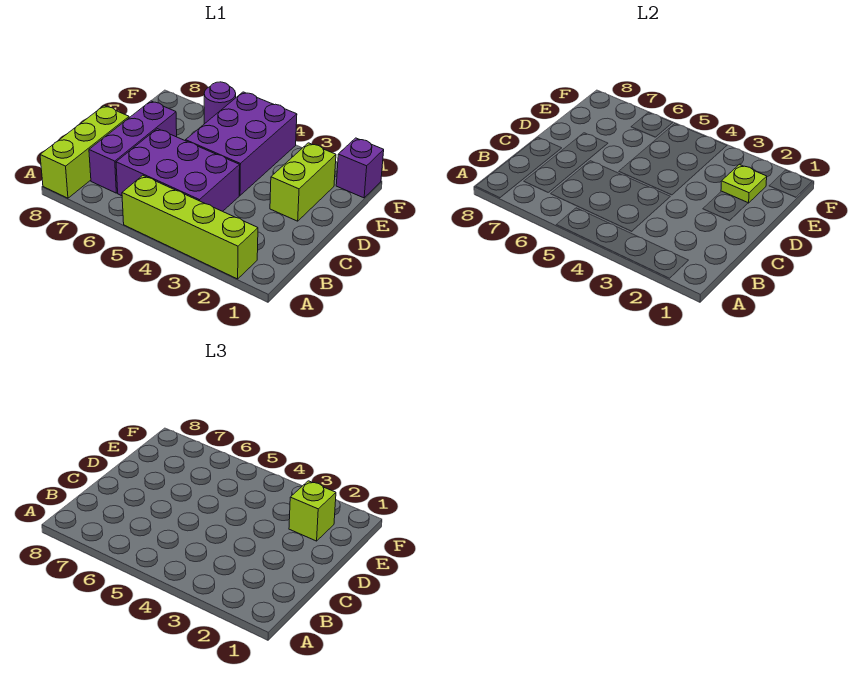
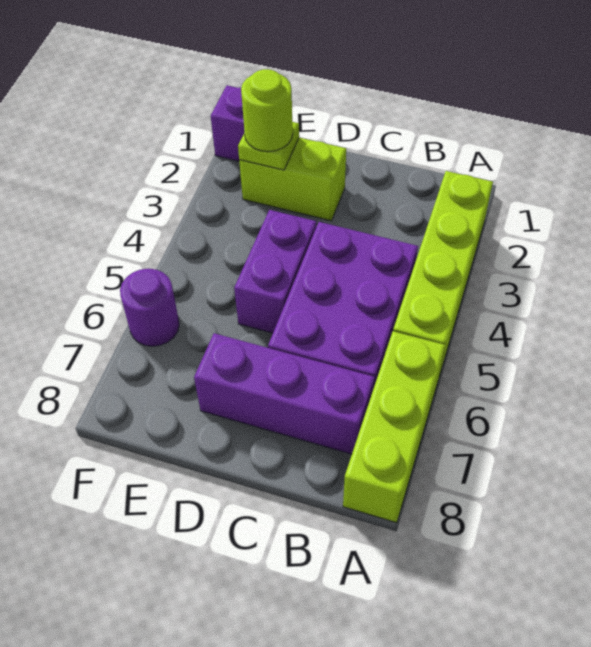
lime brick A8:C8 level 1 -> lime brick A6:A8 level 1
purple brick D4:F5 level 1 -> purple brick D4:D5 level 1
lime brick E2 level 3 -> lime round brick E2 level 3

